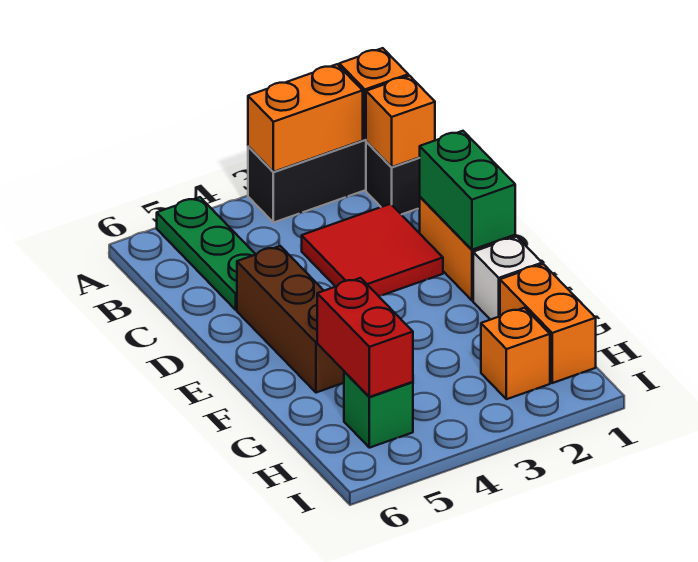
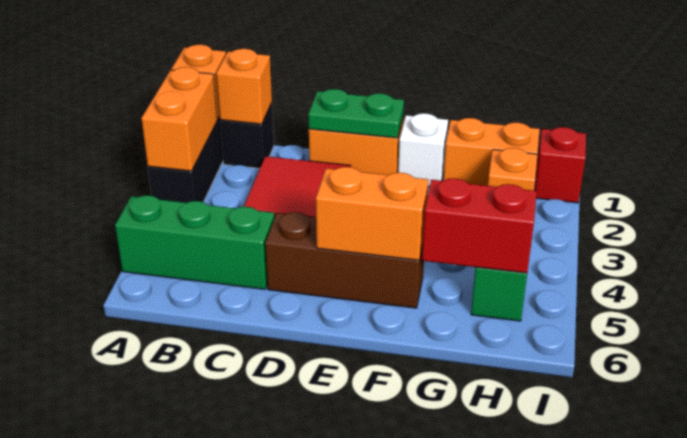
green plate A5:C5 level 1 -> green brick A5:C5 level 1
green brick D1:E1 level 2 -> green plate D1:E1 level 2
none -> orange brick E5:F5 level 2
none -> red brick I1 level 1

